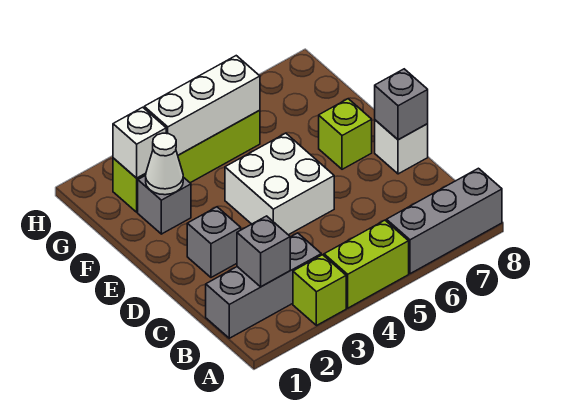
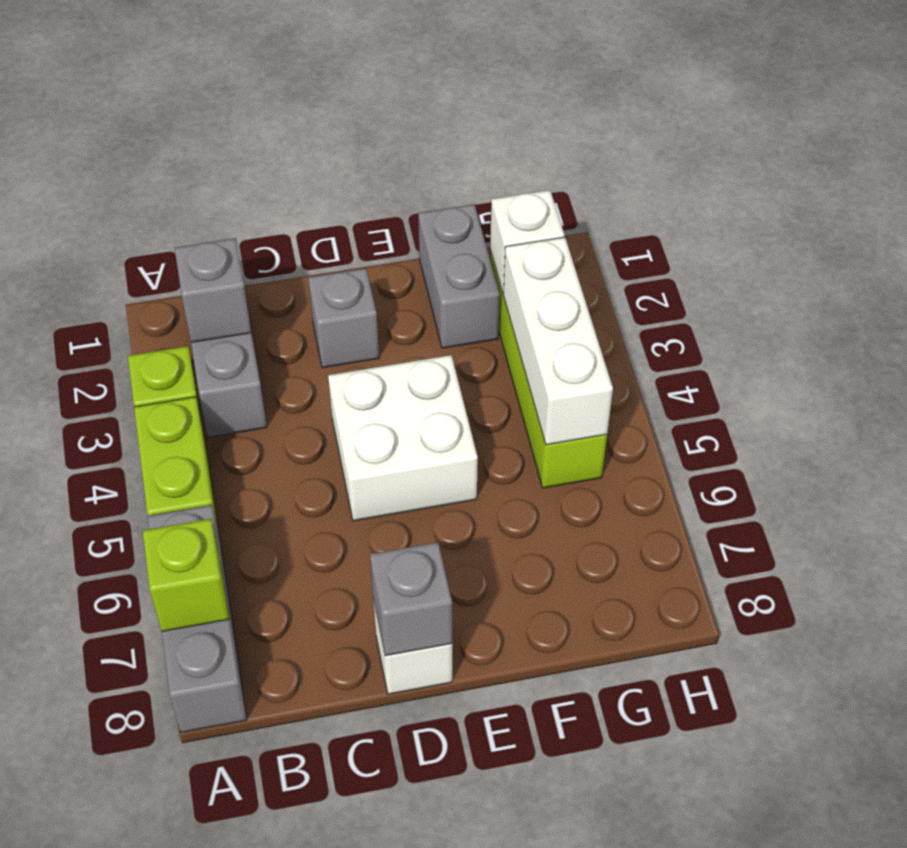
lime brick E7 level 1 -> lime brick A7 level 2
grey brick F2 level 1 -> grey brick F1:F2 level 1
white cone F2 level 2 -> none

